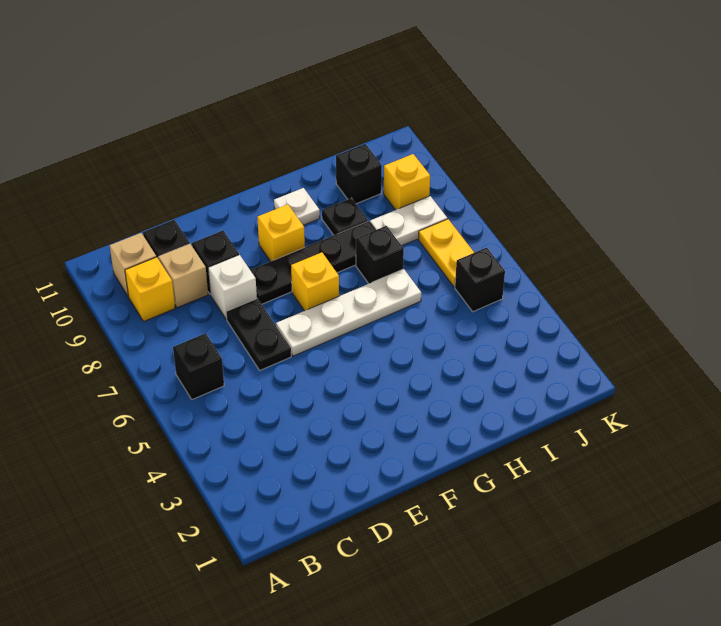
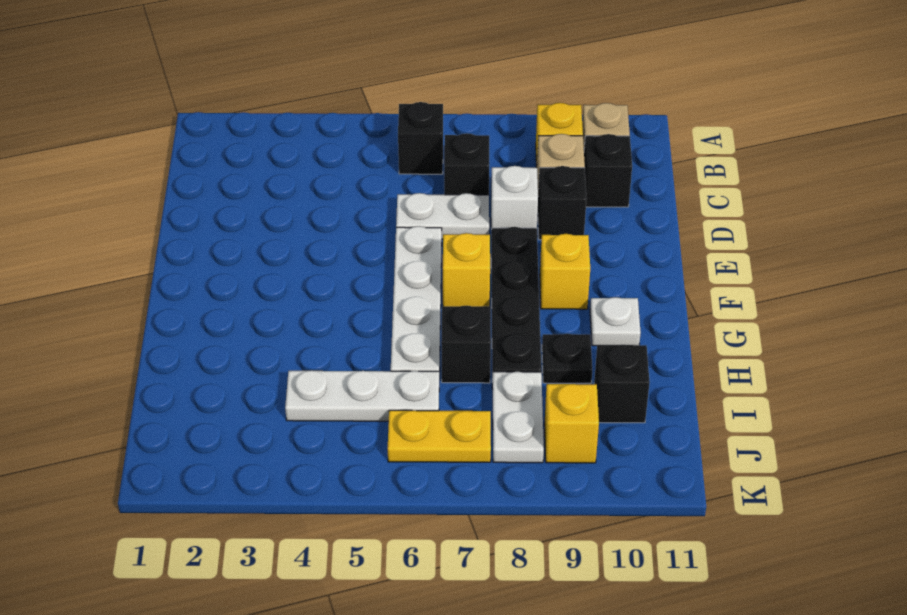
black plate D6:D7 level 1 -> white plate D6:D7 level 1
none -> white plate I4:I6 level 1
black brick J5 level 1 -> black brick C7 level 1

